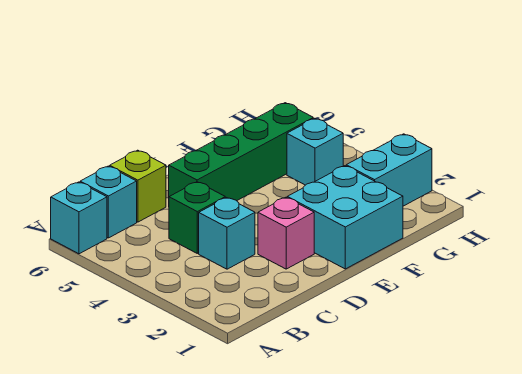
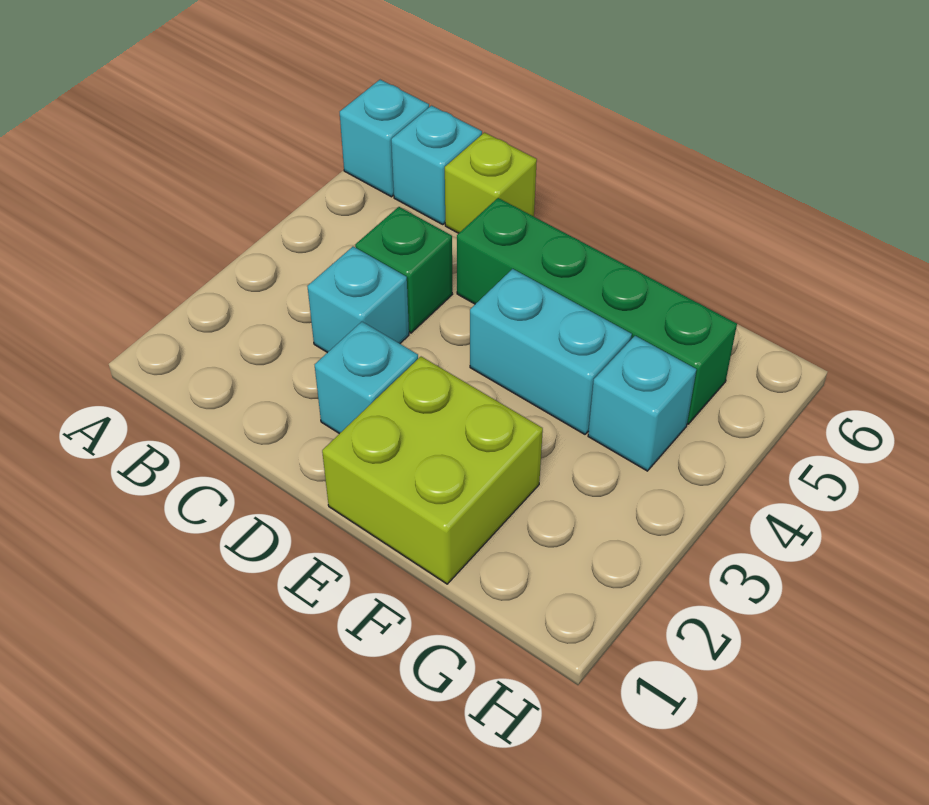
pink brick D2 level 1 -> cyan brick D2 level 1
cyan brick E1:F2 level 1 -> lime brick E1:F2 level 1
cyan brick G2:H2 level 1 -> cyan brick E4:F4 level 1

